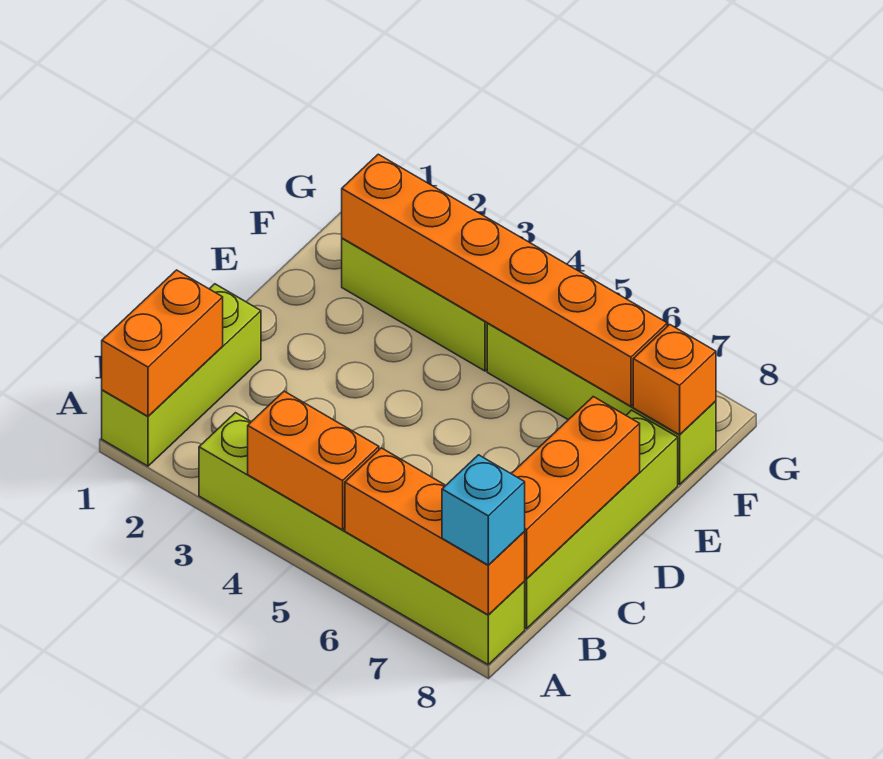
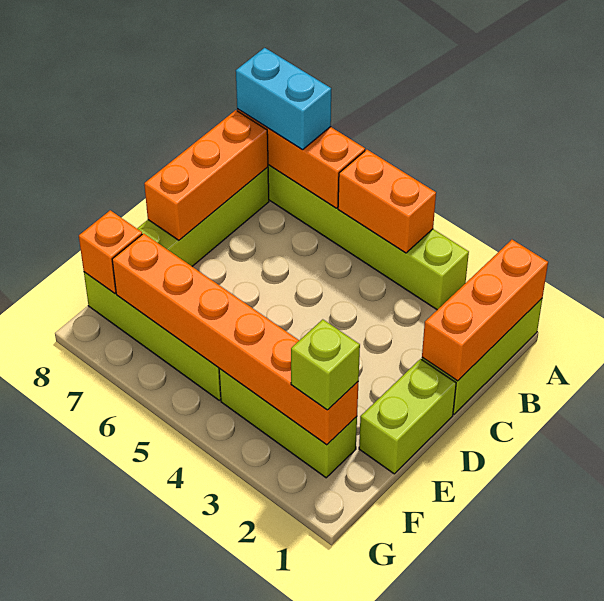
orange brick A1:B1 level 2 -> orange brick A1:C1 level 2
cyan brick A8 level 3 -> cyan brick A7:A8 level 3
none -> lime brick D1:E1 level 1
none -> lime brick F2 level 3

